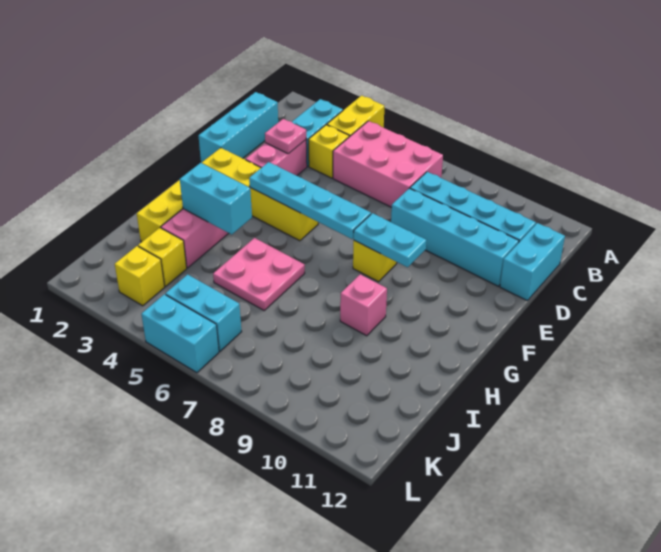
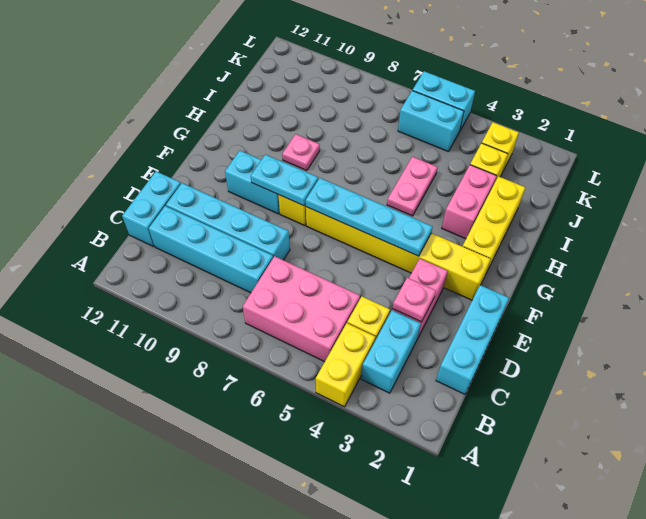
yellow brick F2:F5 level 1 -> yellow brick F2:F7 level 1
cyan brick H3:H4 level 2 -> cyan brick F9:F10 level 1
pink plate H5:I6 level 1 -> pink plate H5:I5 level 1
pink brick H9 level 1 -> pink plate H9 level 1

